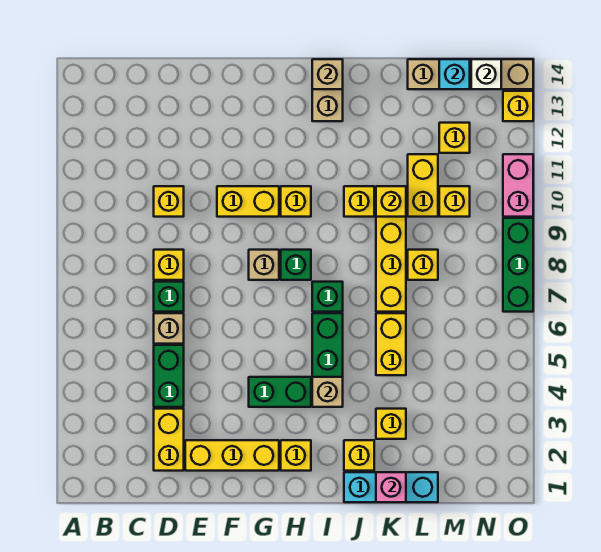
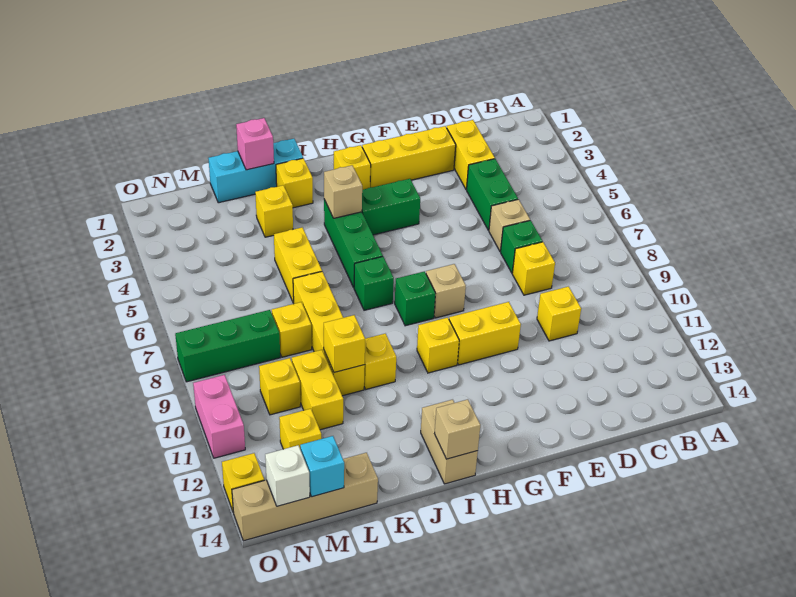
green brick O7:O9 level 1 -> green brick M8:O8 level 1

